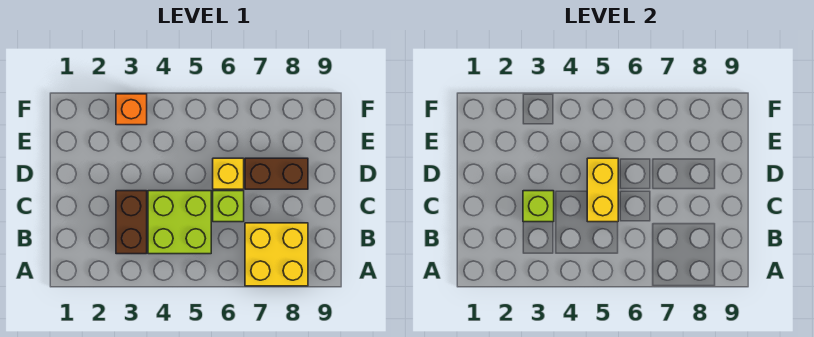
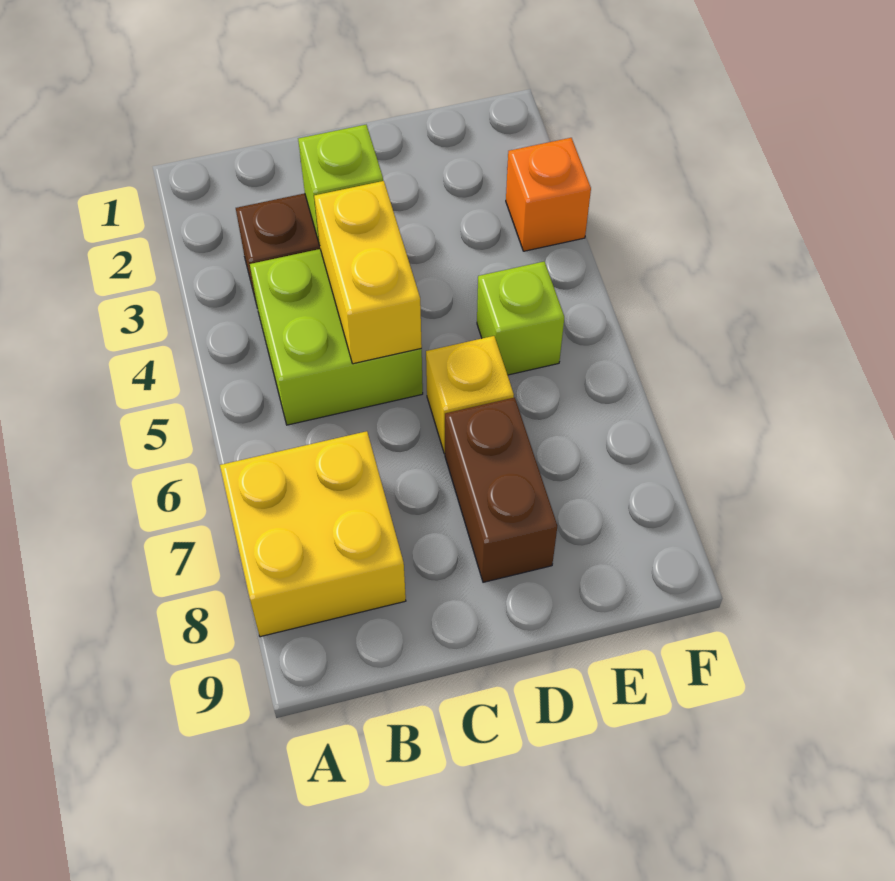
yellow brick C5:D5 level 2 -> yellow brick C4:C5 level 2
lime brick C6 level 1 -> lime brick E5 level 1

